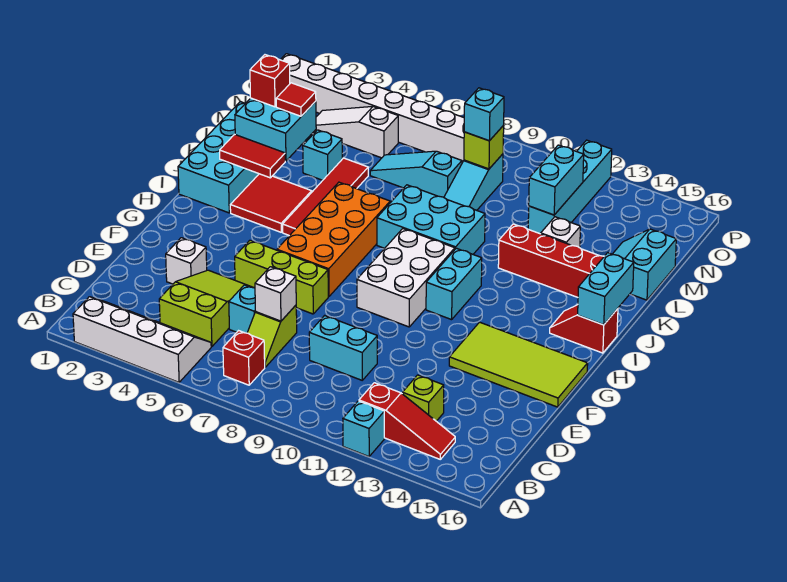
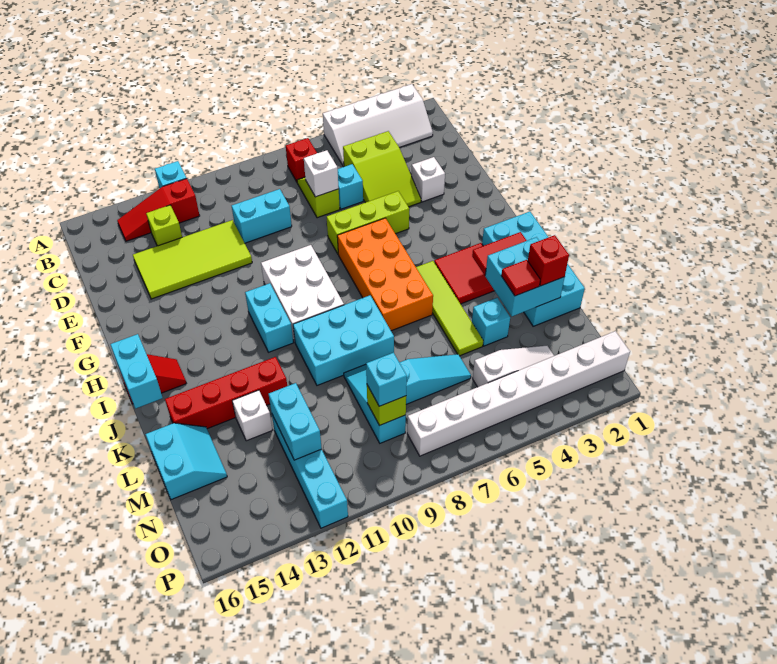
lime tile F13:G16 level 1 -> lime tile D11:E14 level 1
red tile I5:L5 level 1 -> lime tile I5:L5 level 1

